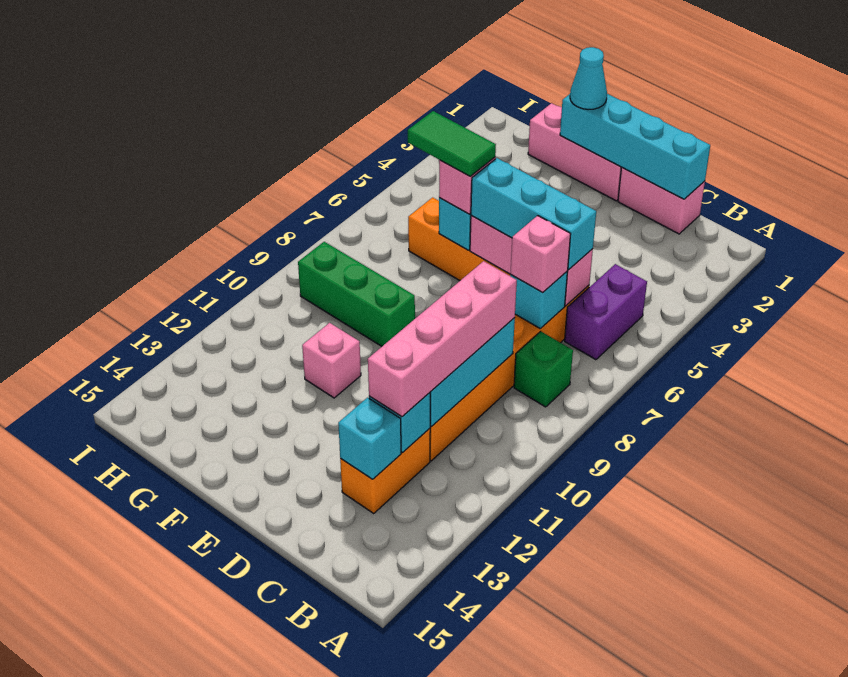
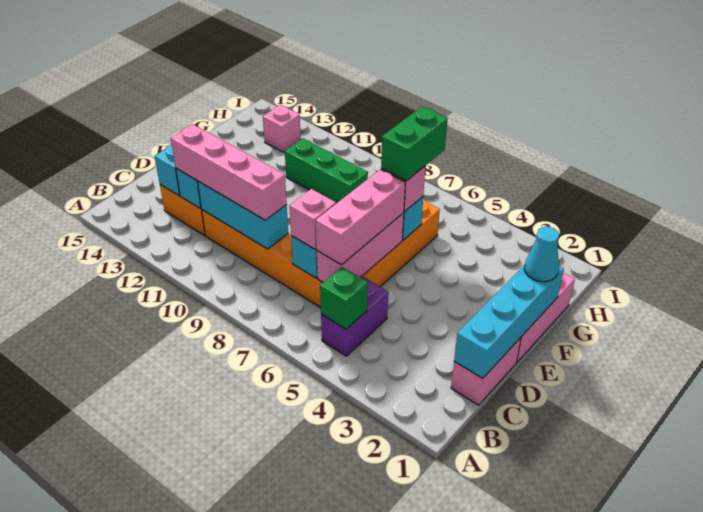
purple brick B5:B6 level 1 -> purple brick B5:C5 level 1
green brick B8 level 1 -> green brick B5 level 2
cyan brick C6:E6 level 3 -> pink brick C6:E6 level 3
green tile F6:G6 level 4 -> green brick F6:G6 level 4
green brick F9:H9 level 1 -> green brick G9:G11 level 1
pink brick F11 level 1 -> pink brick H13 level 1

